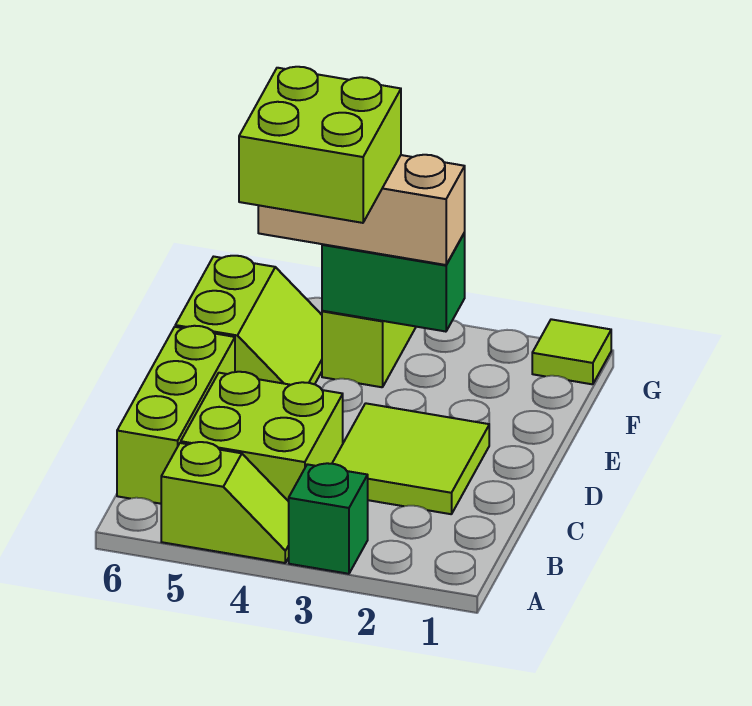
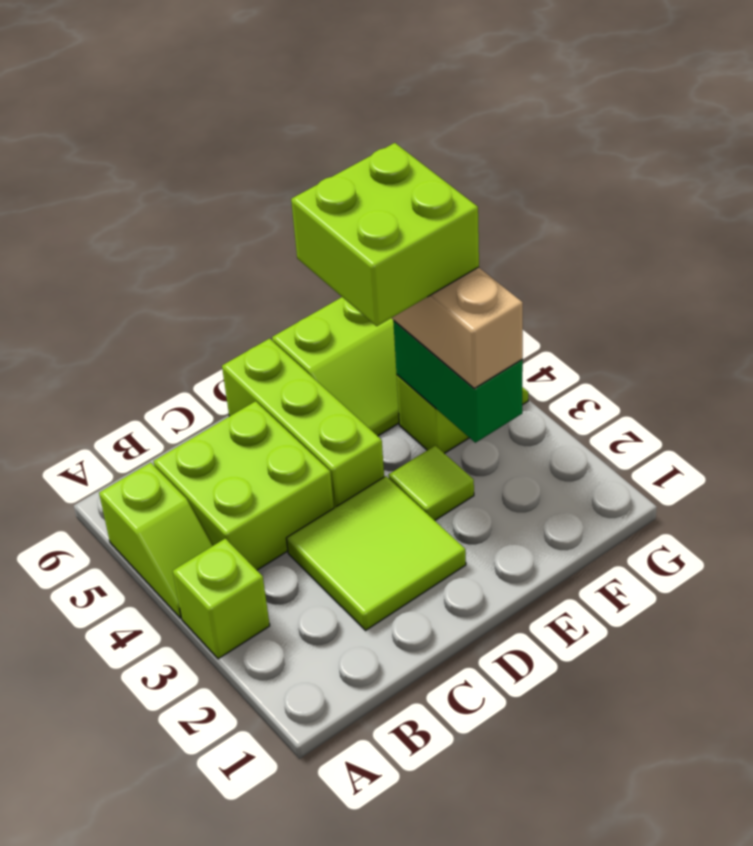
green brick A3 level 1 -> lime brick A3 level 1
lime brick B6:D6 level 1 -> lime brick D4:D6 level 1
lime tile G1 level 1 -> lime tile E3 level 1

